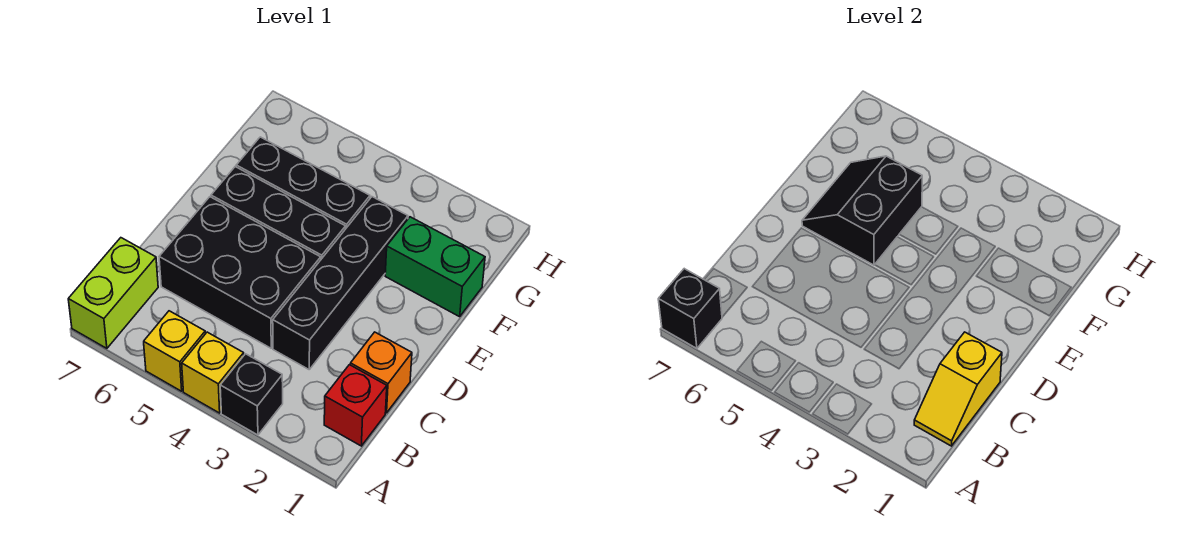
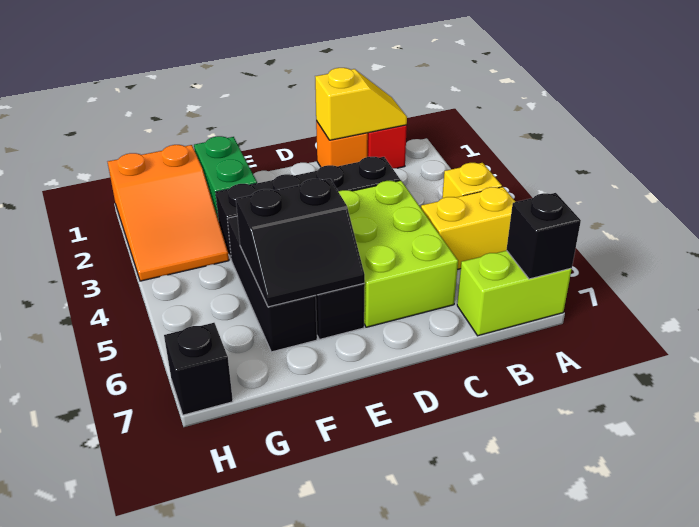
black brick A3 level 1 -> black brick H7 level 1
yellow brick A5 level 1 -> yellow brick A5:B5 level 1
black brick C4:D6 level 1 -> lime brick C4:D6 level 1
none -> orange slope G1:H3 level 1 top 1

